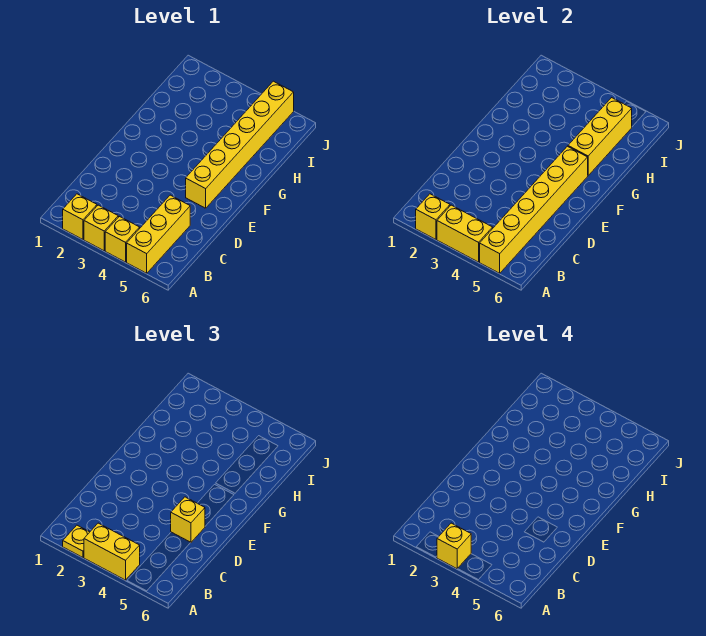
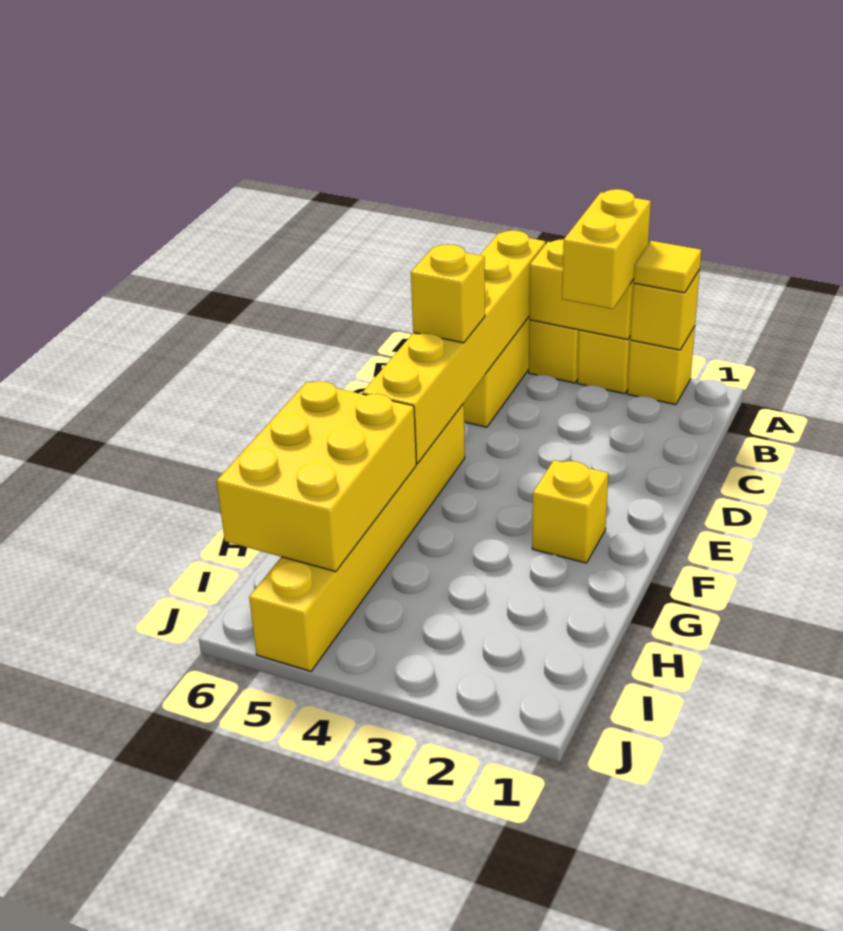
yellow plate A2 level 3 -> yellow tile A2 level 3
yellow brick A3:A4 level 3 -> yellow brick A3:B3 level 3
yellow brick A3 level 4 -> yellow brick F2 level 1
yellow brick G5:I5 level 2 -> yellow brick G5:I6 level 2

